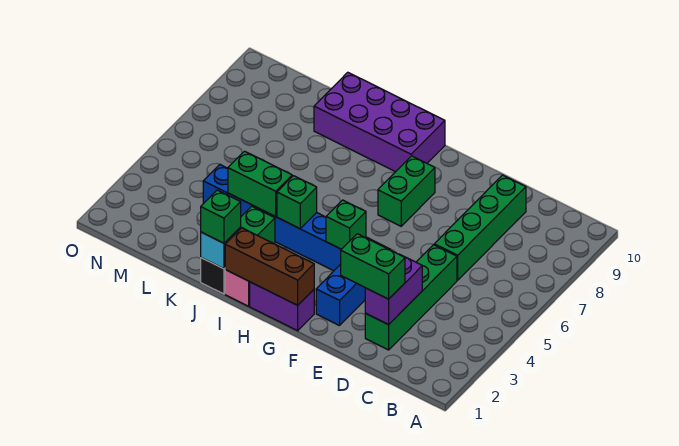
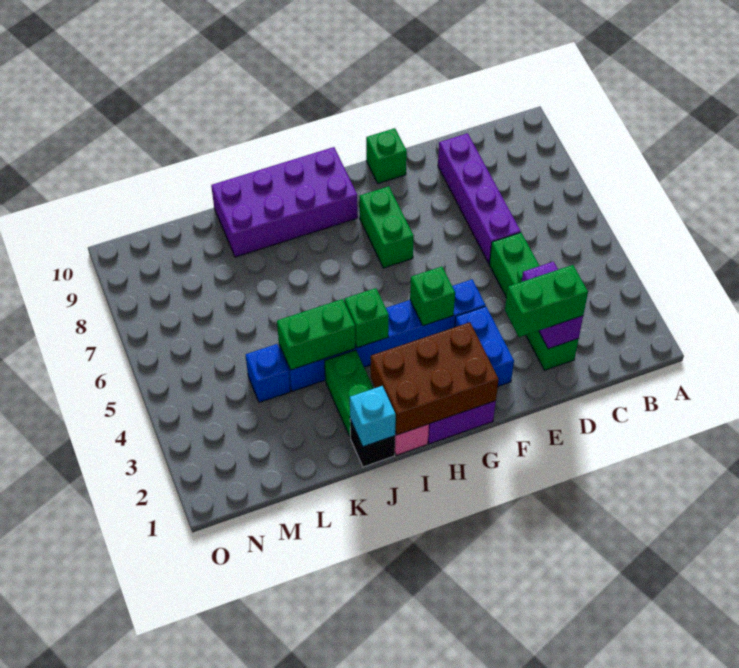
green brick D6:D9 level 1 -> purple brick D6:D9 level 1
brown brick G1:I1 level 2 -> brown brick G1:I2 level 2
green brick J1 level 3 -> green brick F10 level 1

